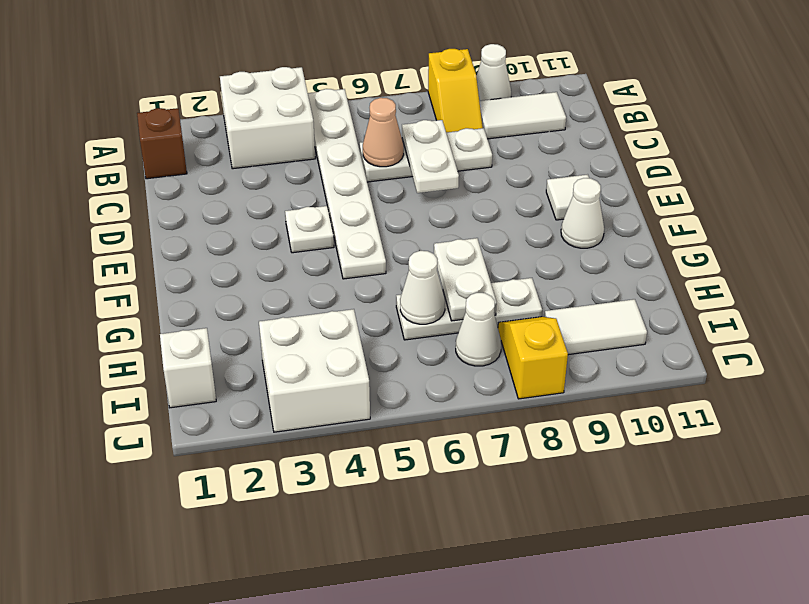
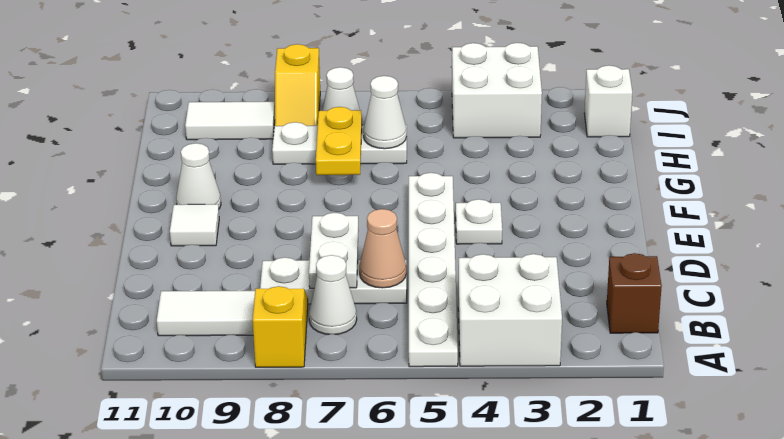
white cone A9 level 1 -> white cone B7 level 1
white plate G7:H7 level 2 -> yellow plate G7:H7 level 2

